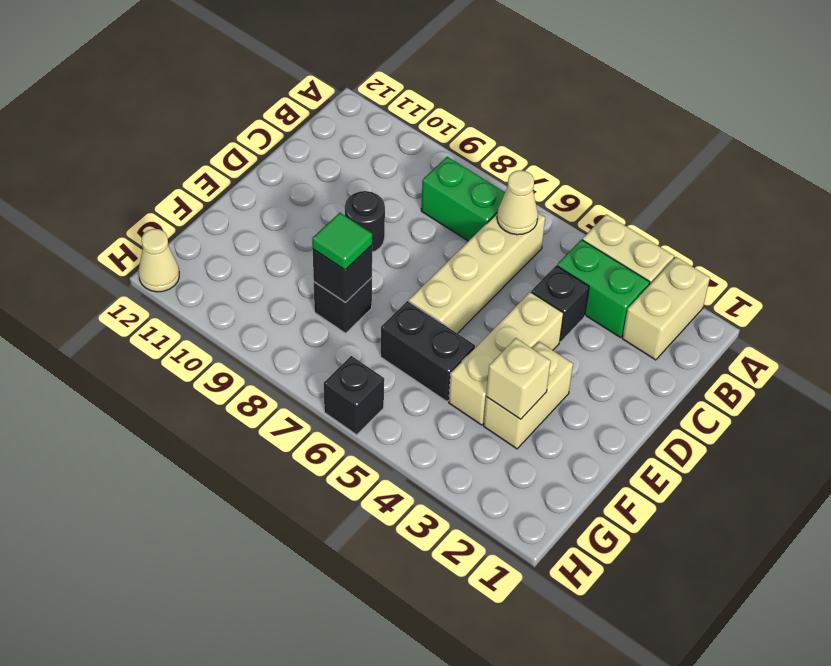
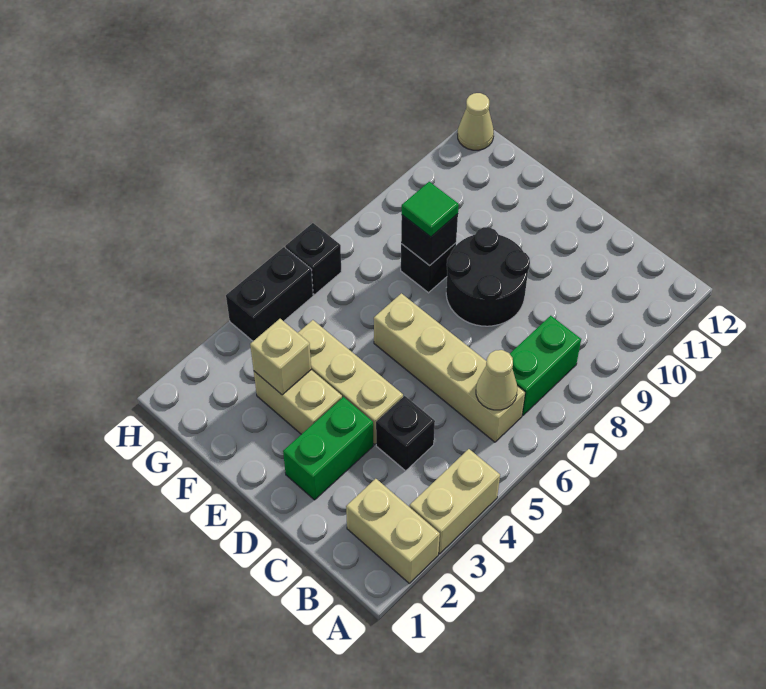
green brick B3:B4 level 1 -> green brick D2:D3 level 1
black round brick D9 level 1 -> black round brick D8:E9 level 1
black brick F5:F6 level 1 -> black brick H4:H5 level 1

